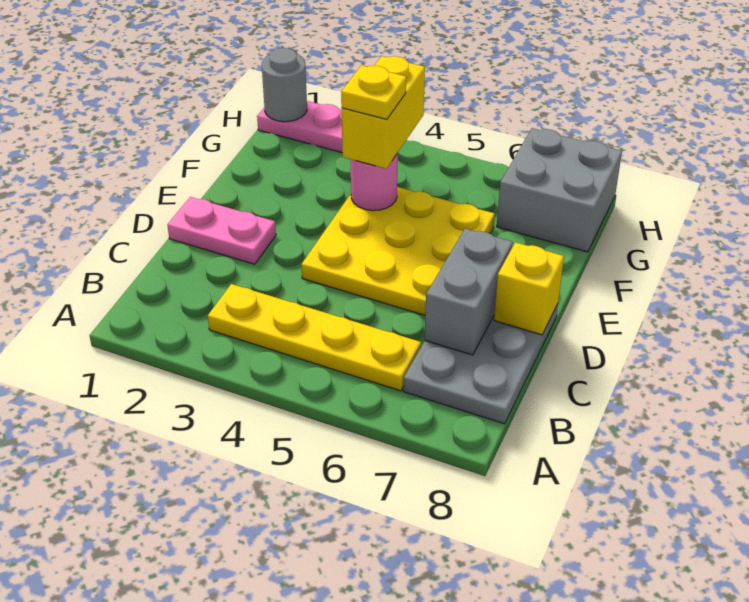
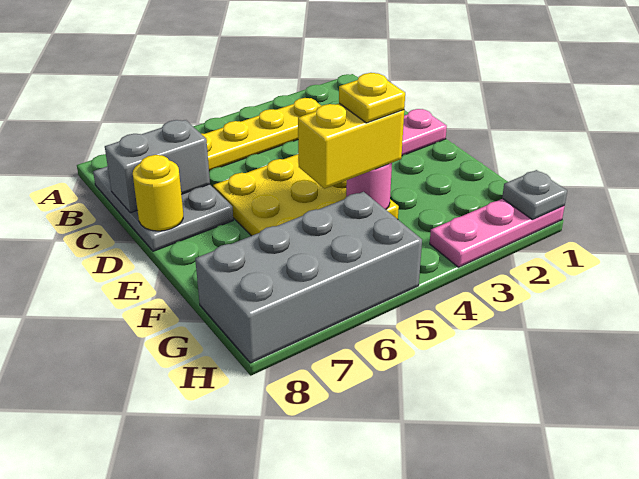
grey brick C7:D7 level 2 -> grey brick C7:C8 level 2
yellow brick D8 level 2 -> yellow round brick D8 level 2
yellow brick F4:G4 level 3 -> yellow brick F4:F5 level 3
grey brick G7:H8 level 1 -> grey brick G5:H8 level 1
grey round brick H1 level 2 -> grey plate H1 level 2

